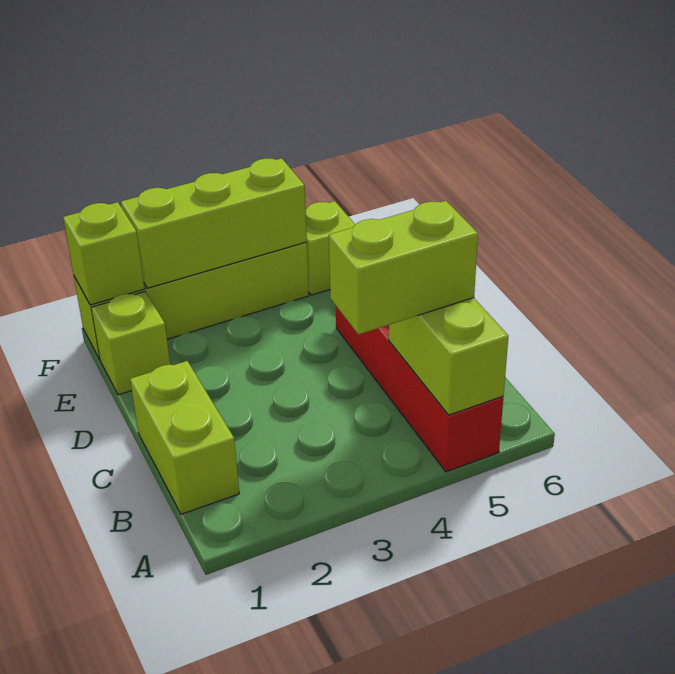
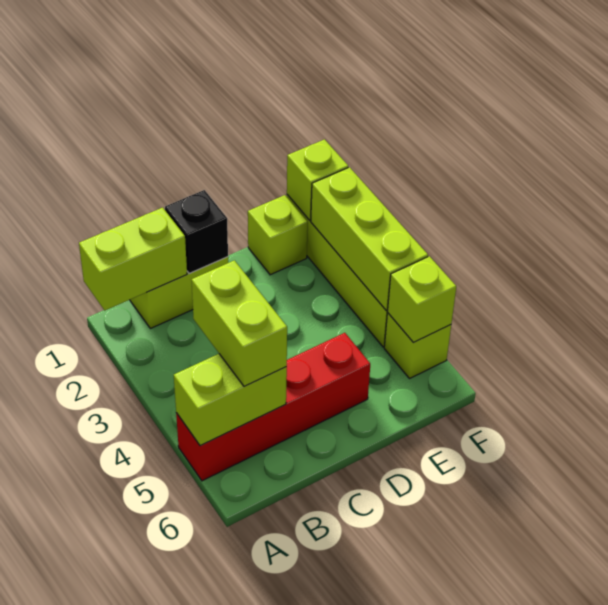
none -> lime brick A1:B1 level 2
none -> black brick C1 level 2
none -> lime brick F5 level 2

